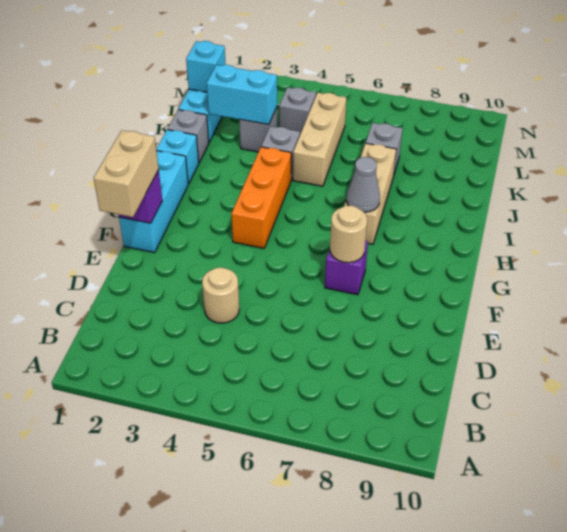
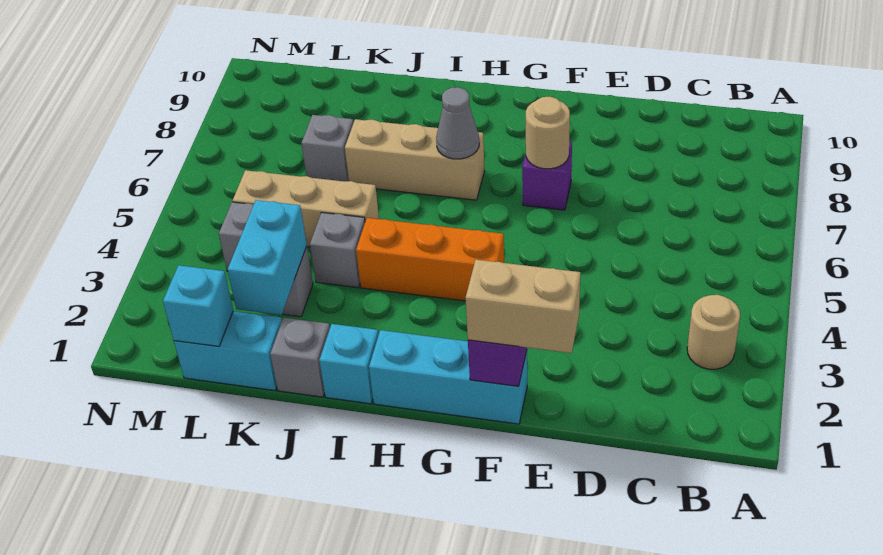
tan round brick D4 level 1 -> tan round brick B3 level 1

